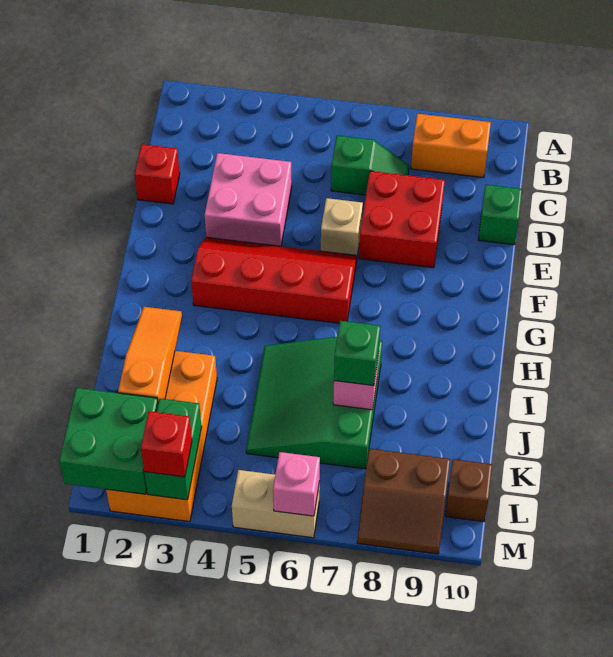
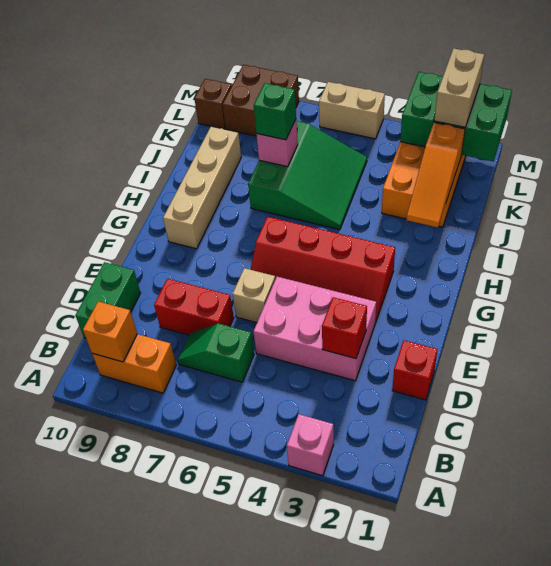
none -> orange brick B9 level 2
pink brick D3:E4 level 1 -> pink brick D3:E5 level 1
red brick D7:E8 level 1 -> red brick D7:D8 level 1
green brick D10 level 1 -> green brick C10:D10 level 1
none -> tan brick G9:J9 level 1
none -> tan brick L2:M2 level 3
brown slope L8:M9 level 1 top L -> brown brick L8:M9 level 1
red brick M3 level 3 -> red brick D3 level 2
pink brick M6 level 2 -> pink brick A3 level 1

